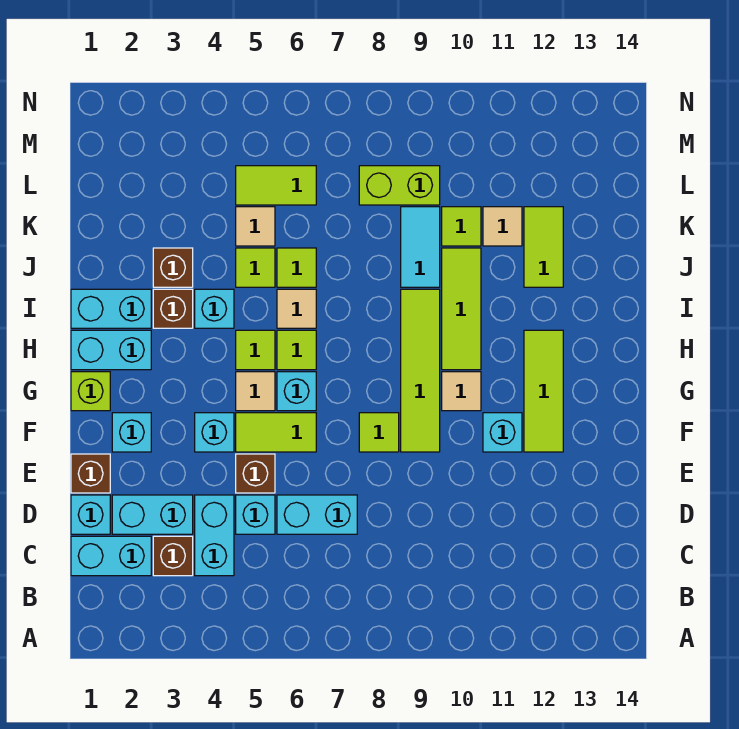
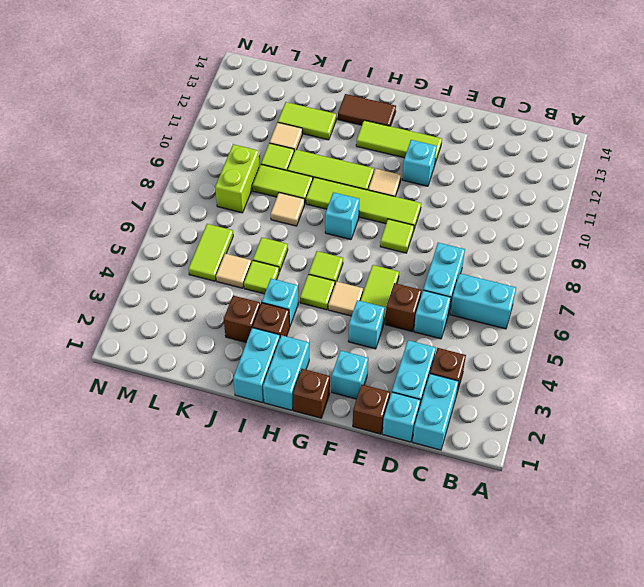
cyan brick C4:D4 level 1 -> cyan brick B6:C6 level 1
lime brick G1 level 1 -> brown brick G1 level 1
cyan brick G6 level 1 -> cyan brick H8 level 1
none -> brown tile H13:I13 level 1
tan tile I6 level 1 -> tan tile J8 level 1
cyan tile J9:K9 level 1 -> lime tile J9:K9 level 1

